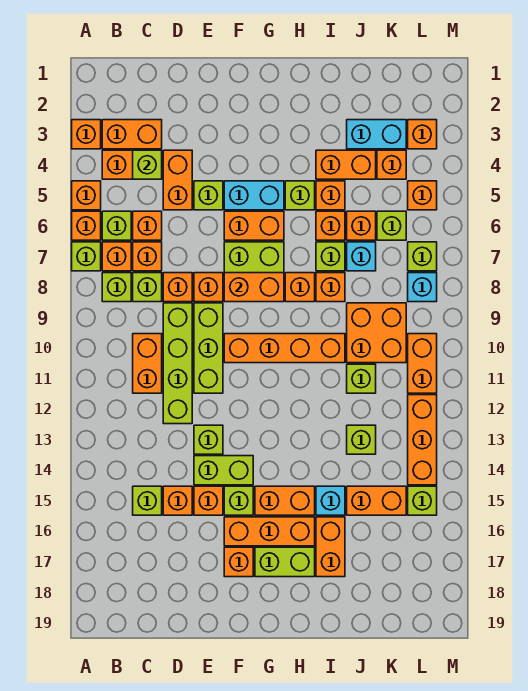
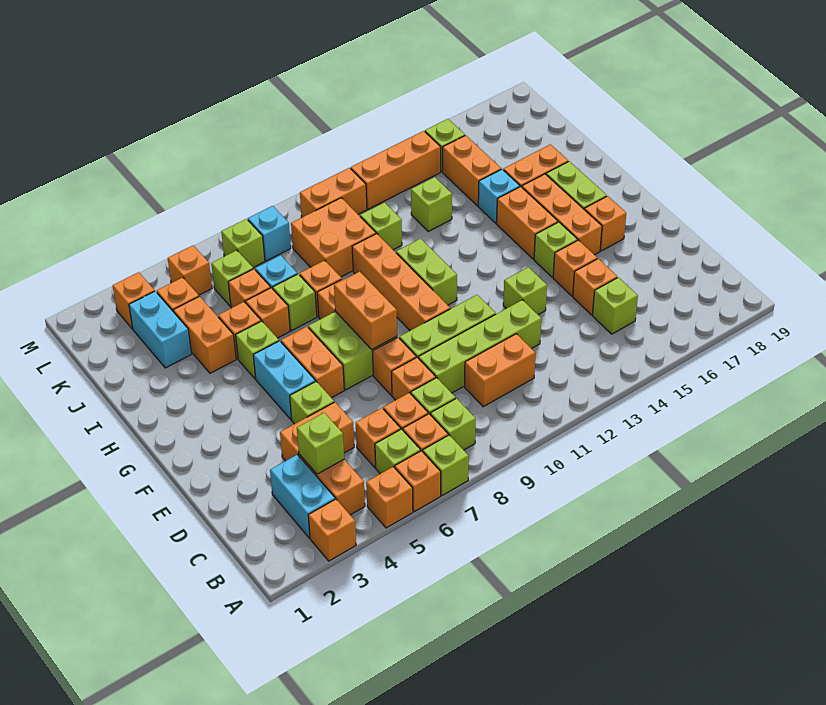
orange brick B3:C3 level 1 -> cyan brick B3:C3 level 1
lime brick E14:F14 level 1 -> lime brick G11:H11 level 1

